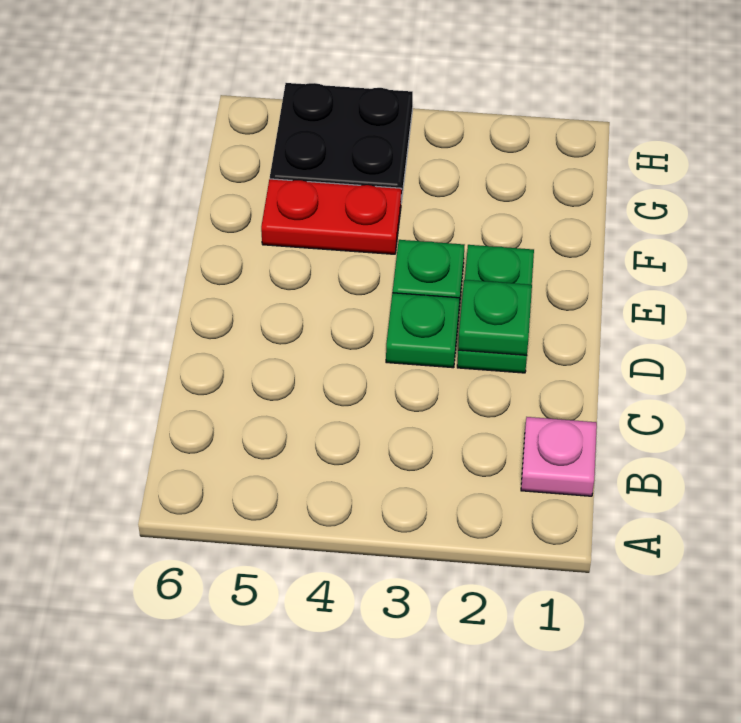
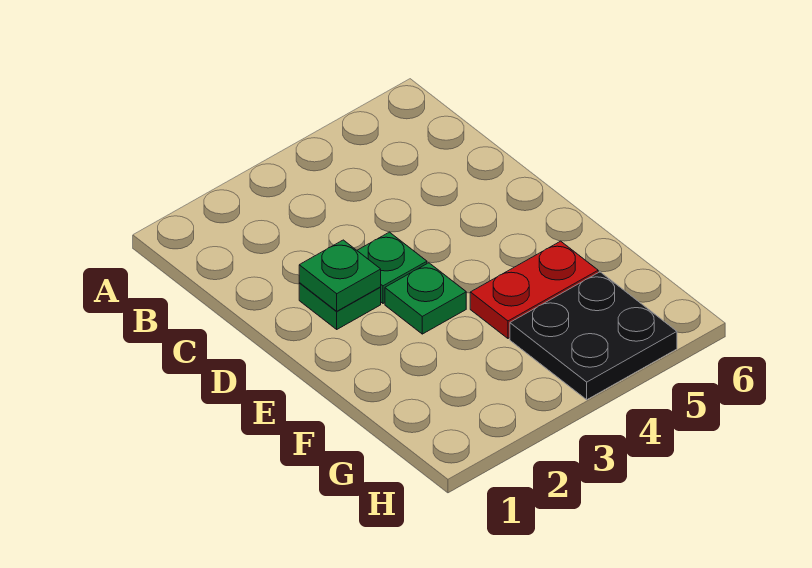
pink plate B1 level 1 -> none
green plate D2:E2 level 1 -> green plate D2 level 1

